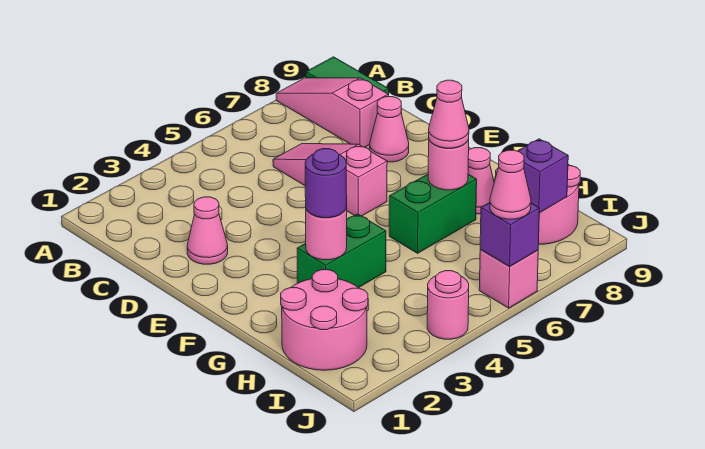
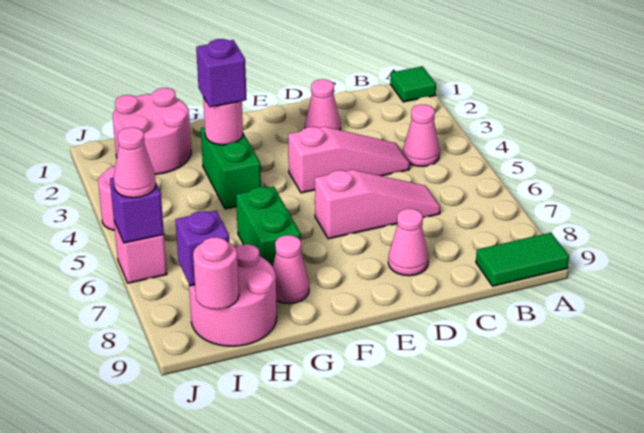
none -> green tile A1 level 1
pink slope A8:C8 level 1 top C -> pink slope C4:E4 level 1 top E
purple round brick G3 level 3 -> purple brick G3 level 3
pink round brick G7 level 2 -> pink round brick I9 level 2
pink cone G7 level 3 -> pink cone B4 level 1

